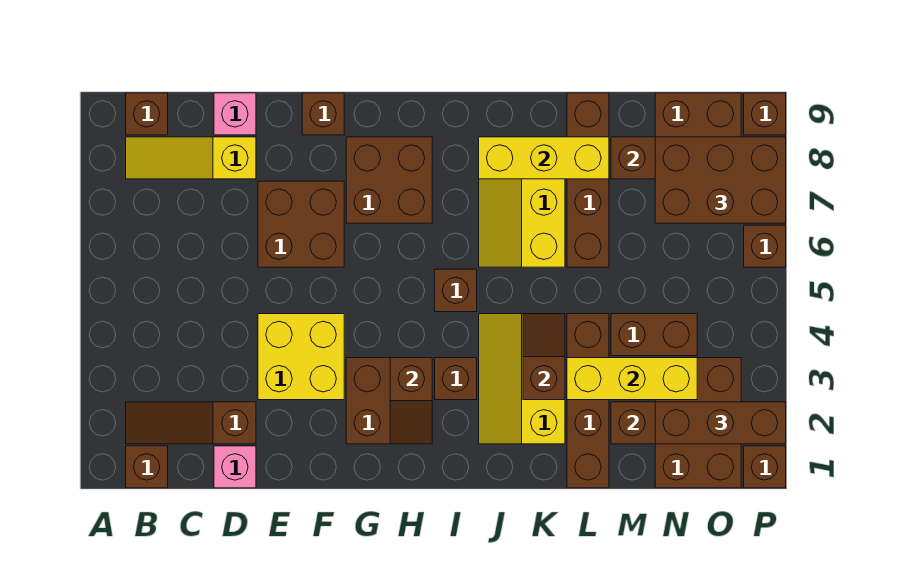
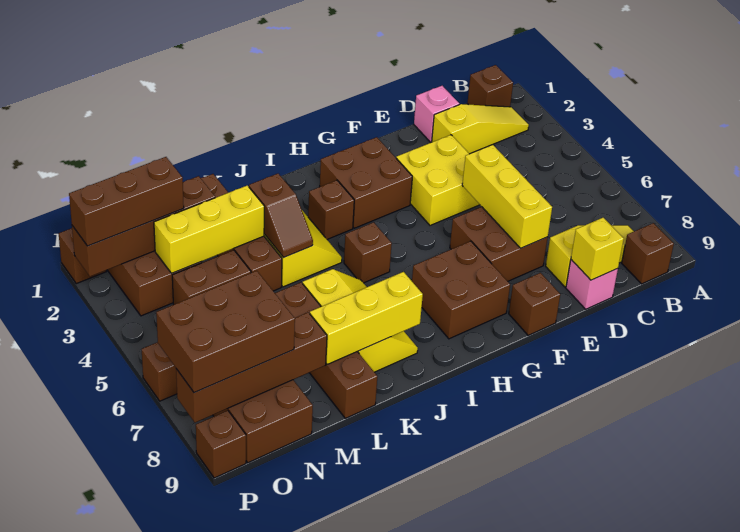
brown slope B2:D2 level 1 top D -> yellow slope B2:D2 level 1 top D
none -> yellow brick D9 level 2
none -> yellow brick E5:E7 level 2
brown slope H2:H3 level 2 top 3 -> none

